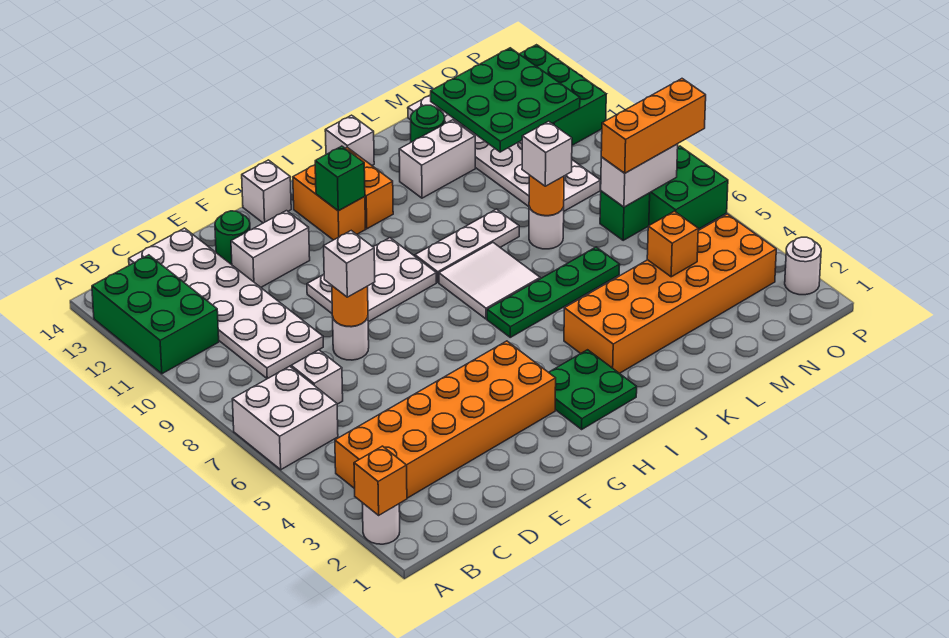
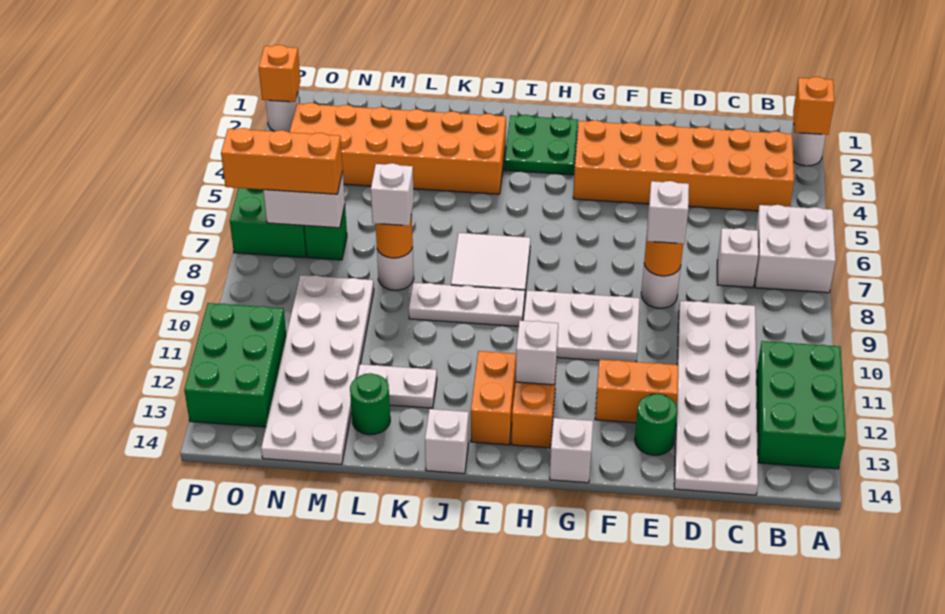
white brick E12:F12 level 1 -> orange brick E12:F12 level 1
green brick H12 level 2 -> white brick H12 level 2
green plate I6:L6 level 1 -> none
white brick K12:L12 level 1 -> white plate K12:L12 level 1
orange brick M4 level 2 -> orange brick P2 level 2
green plate M11:O13 level 2 -> none

